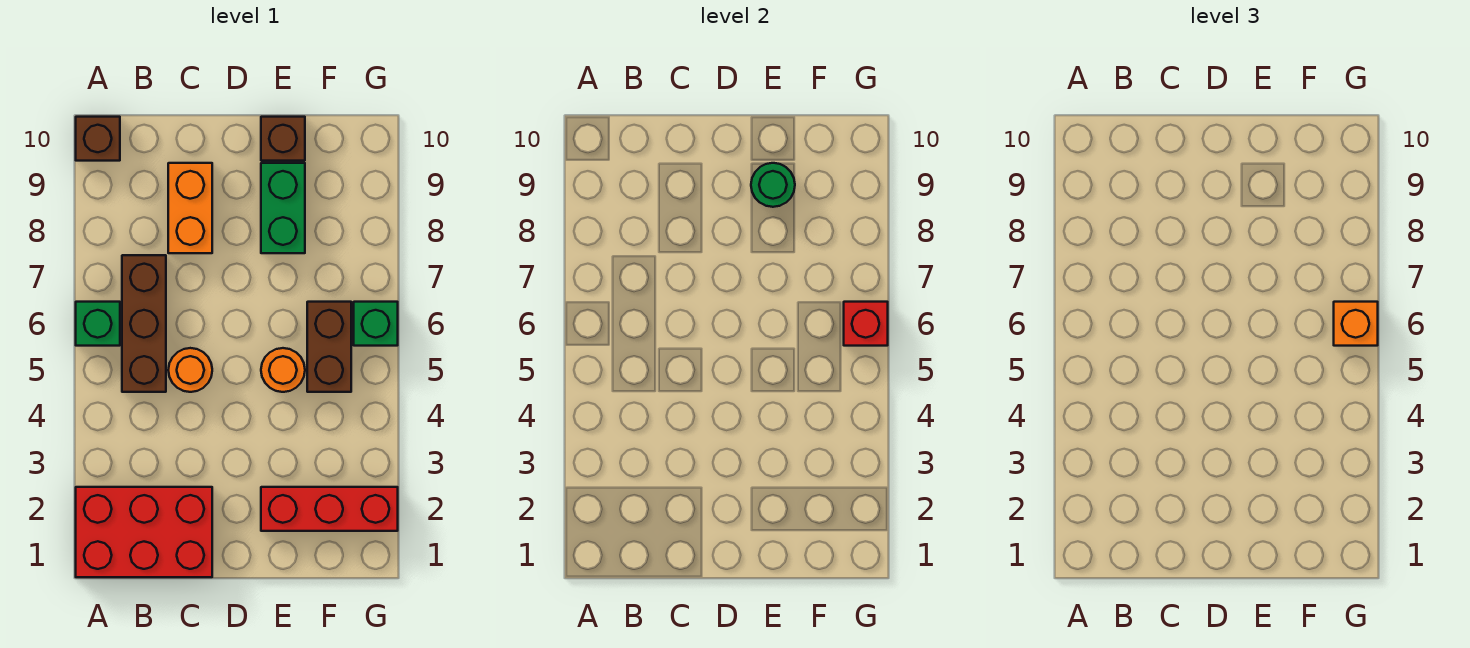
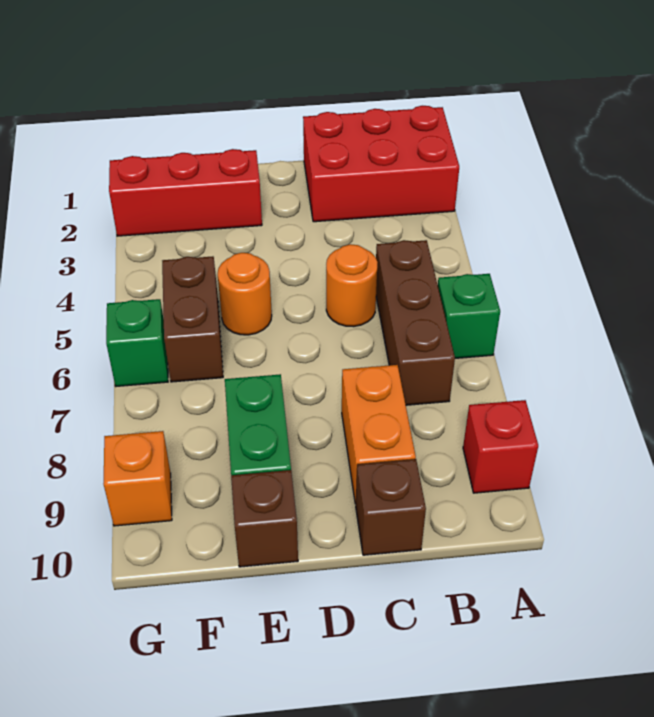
brown brick A10 level 1 -> brown brick C10 level 1
green round brick E9 level 2 -> none
red brick G6 level 2 -> red brick A9 level 1
orange brick G6 level 3 -> orange brick G9 level 1

